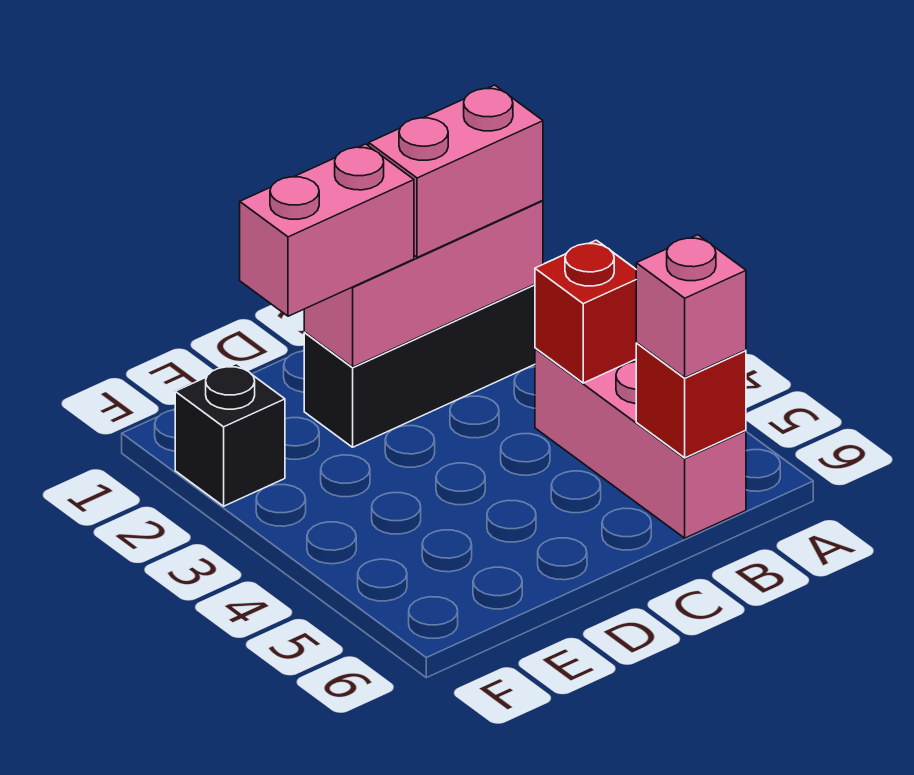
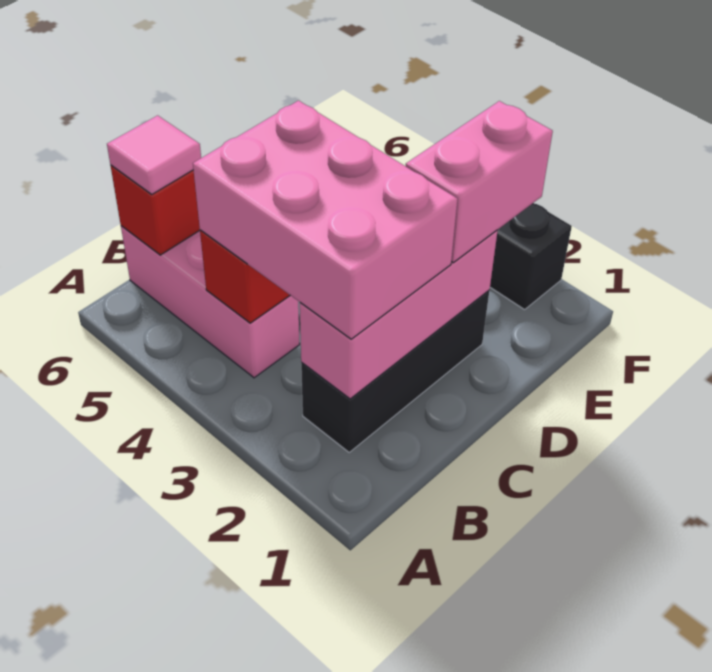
pink brick B2:C2 level 3 -> pink brick B2:C4 level 3
pink brick B6 level 3 -> pink tile B6 level 3

